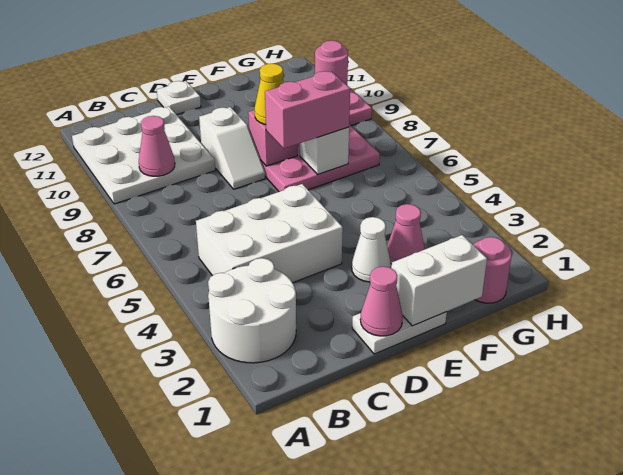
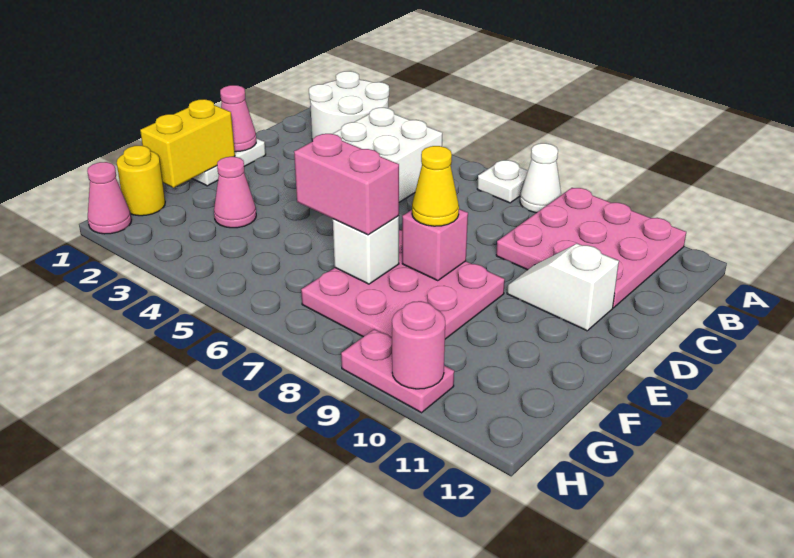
white plate A9:C11 level 1 -> pink plate A9:C11 level 1
pink cone B9 level 2 -> pink cone H1 level 1
white slope D8:D9 level 1 top 9 -> white slope D10:D11 level 1 top 11
white plate D12 level 1 -> white plate A7 level 1
white brick E1:F1 level 2 -> yellow brick E1:F1 level 2
white cone E3 level 1 -> white cone A8 level 1
pink brick E7:F7 level 3 -> pink brick F6:F7 level 3
pink round brick G1 level 1 -> yellow round brick G1 level 1

